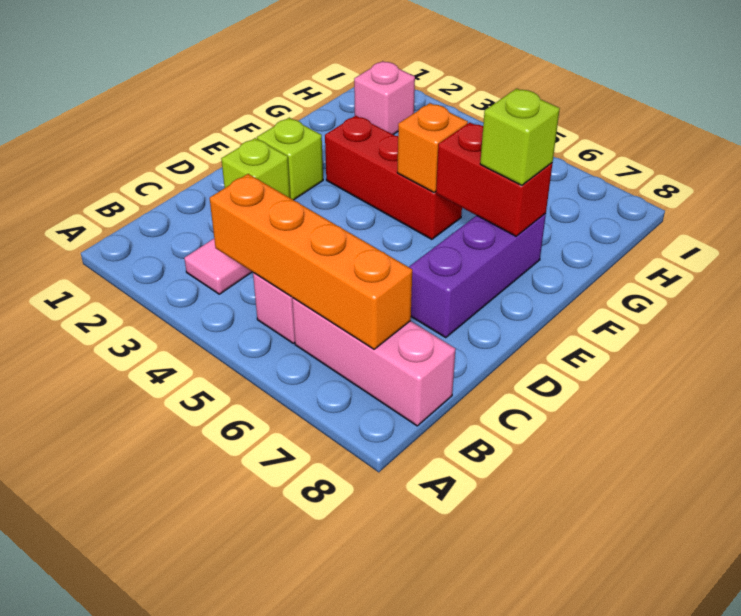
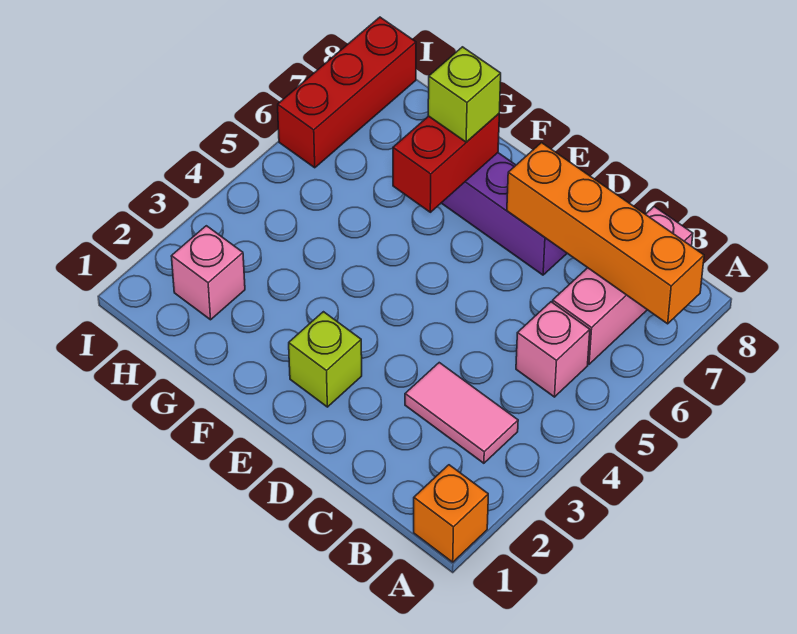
orange brick B4:B7 level 2 -> orange brick A7:D7 level 2
lime brick D2 level 1 -> none
red brick F3:F5 level 1 -> red brick I6:I8 level 1
orange brick F5 level 2 -> orange brick A1 level 1

